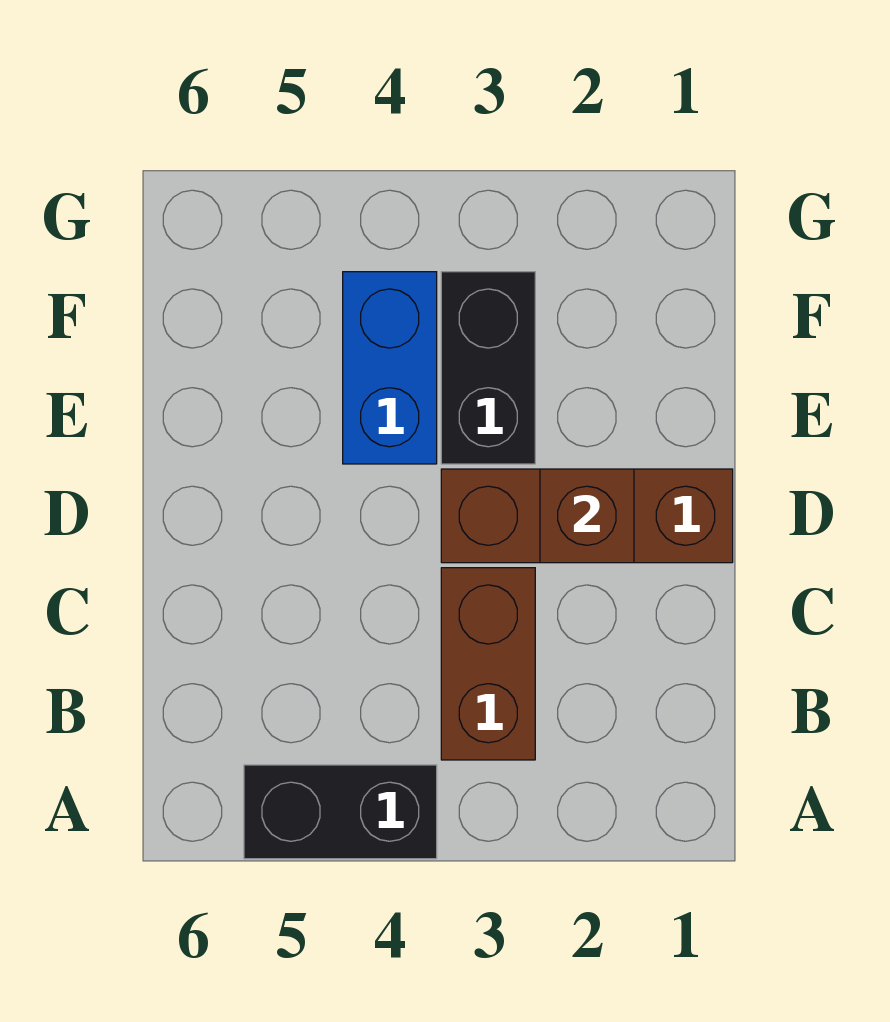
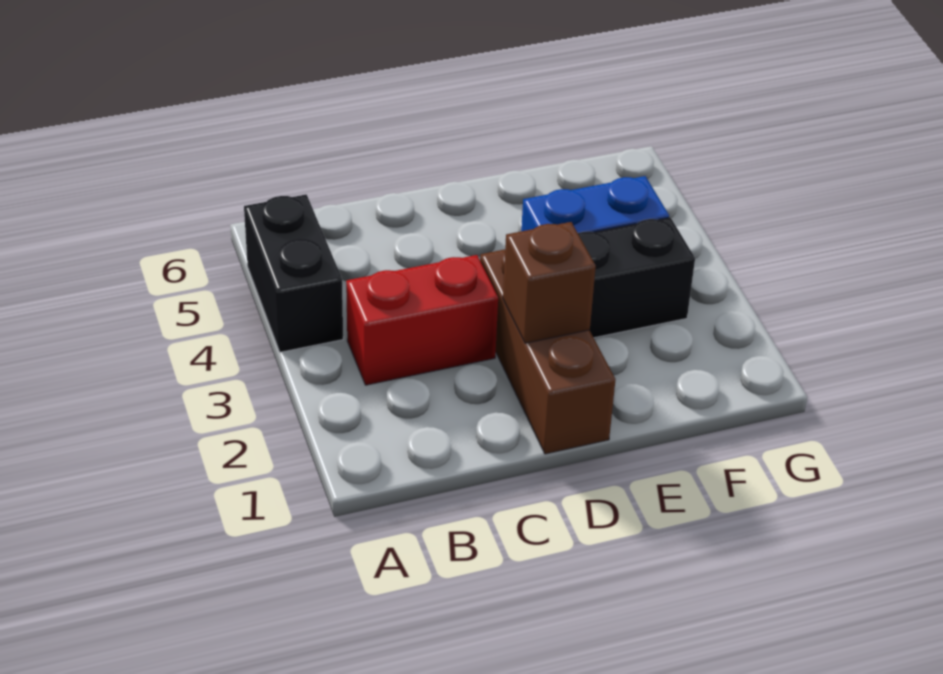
brown brick B3:C3 level 1 -> red brick B3:C3 level 1

